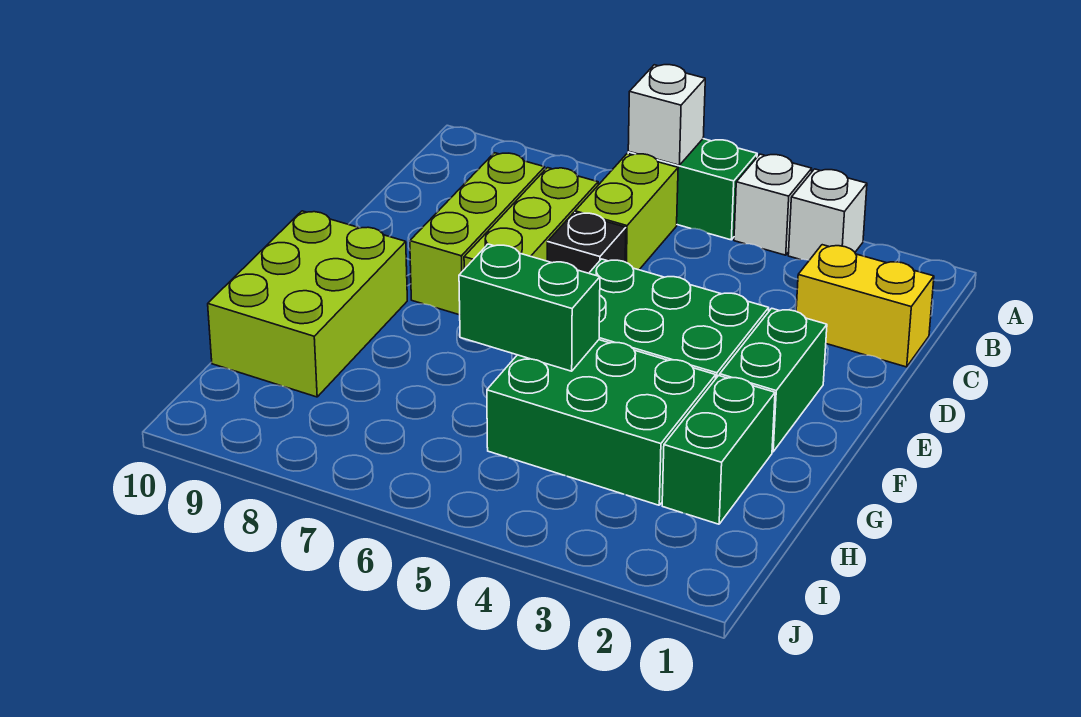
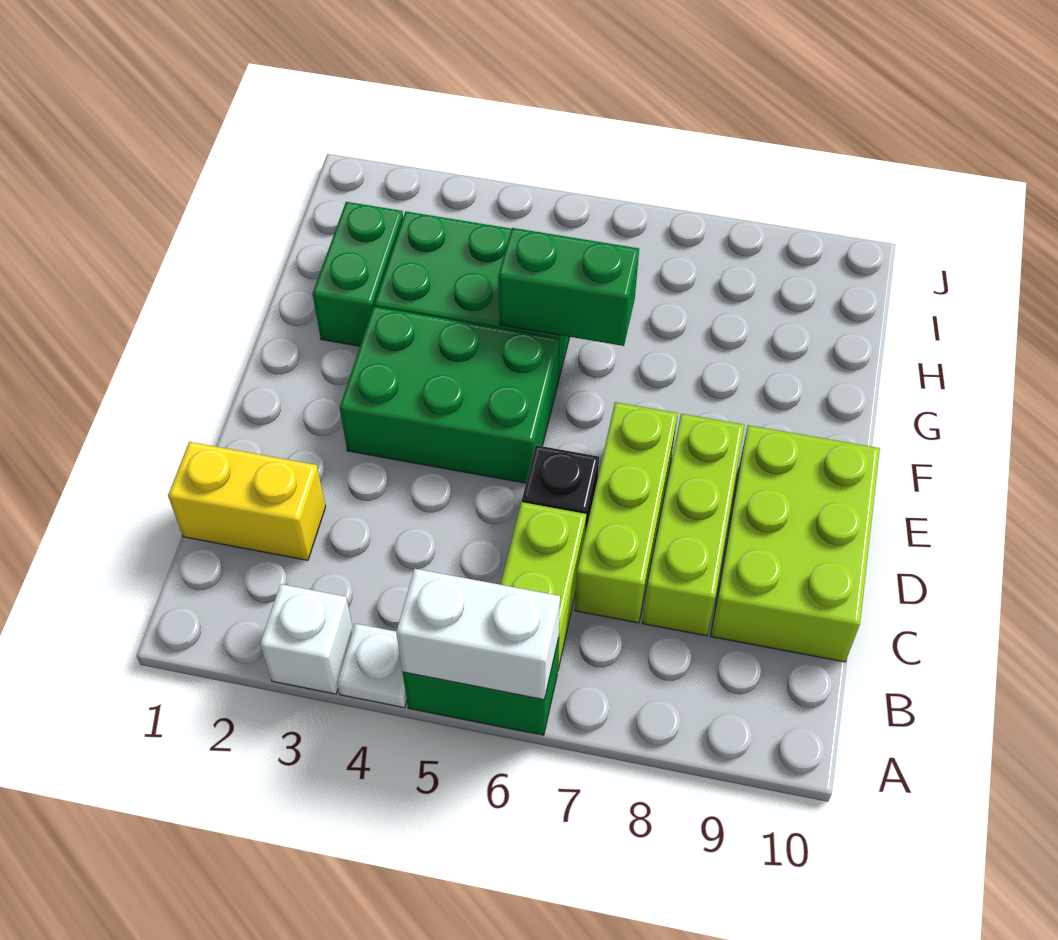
white brick A4 level 1 -> white plate A4 level 1
white brick A6 level 2 -> white brick A5:A6 level 2
green brick E2:F2 level 1 -> none
lime brick F9:H10 level 1 -> lime brick C9:E10 level 1

